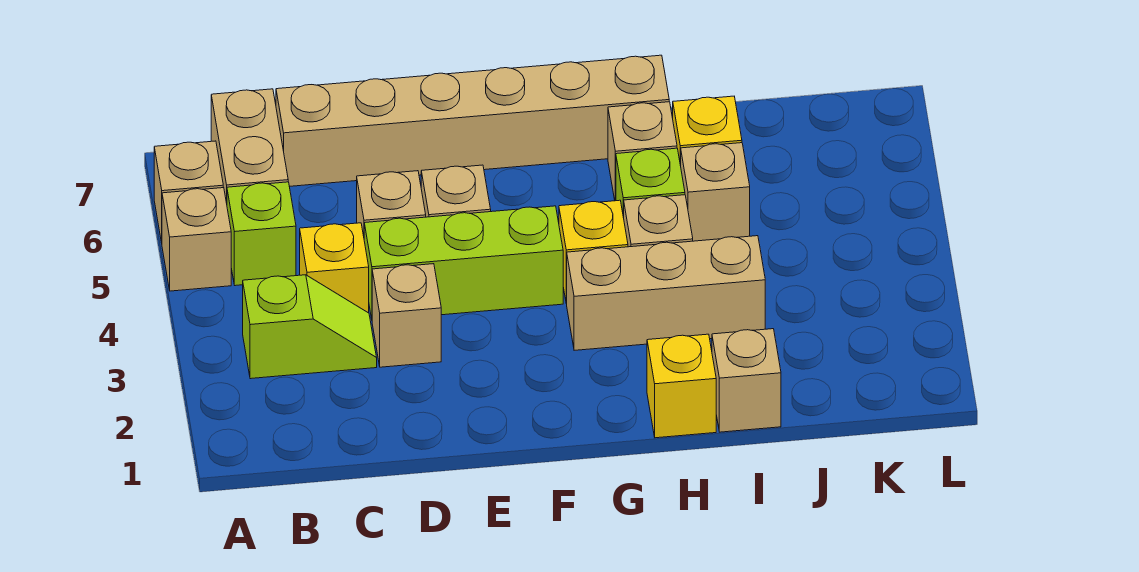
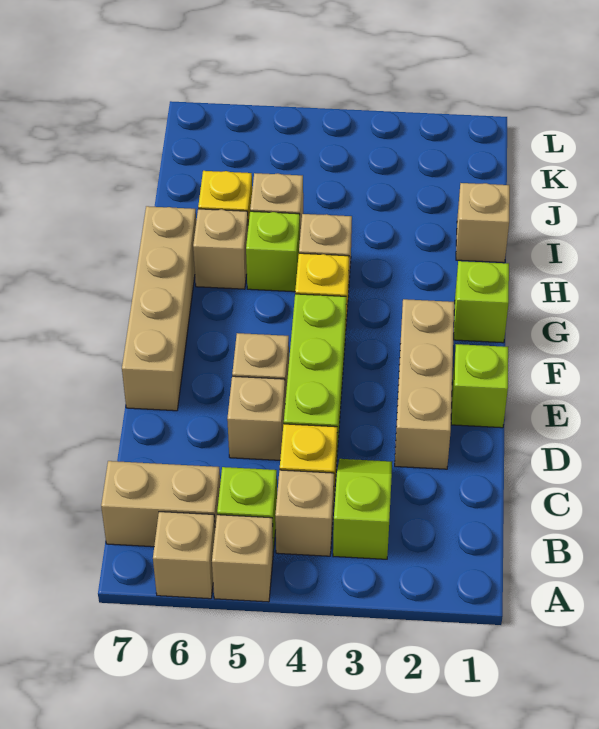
tan brick C7:H7 level 1 -> tan brick E7:H7 level 1
tan brick D3 level 1 -> tan brick B4 level 1
none -> lime brick E1 level 1
none -> lime brick G1 level 1
tan brick G3:I3 level 1 -> tan brick D2:F2 level 1
yellow brick H1 level 1 -> none

